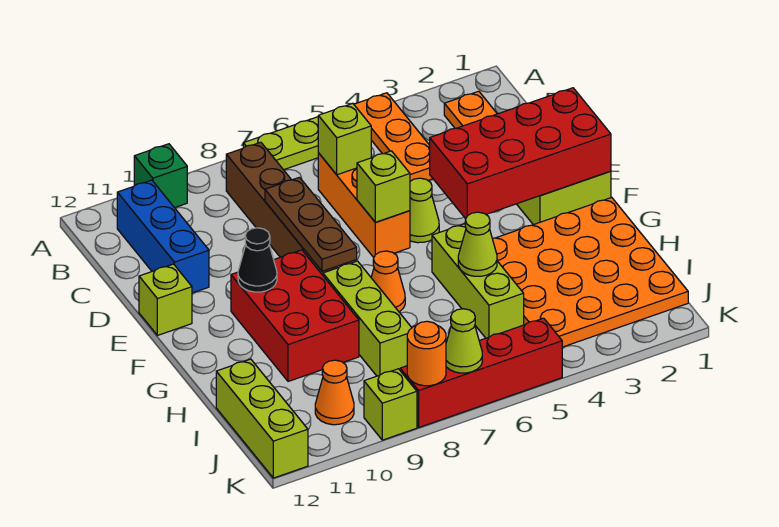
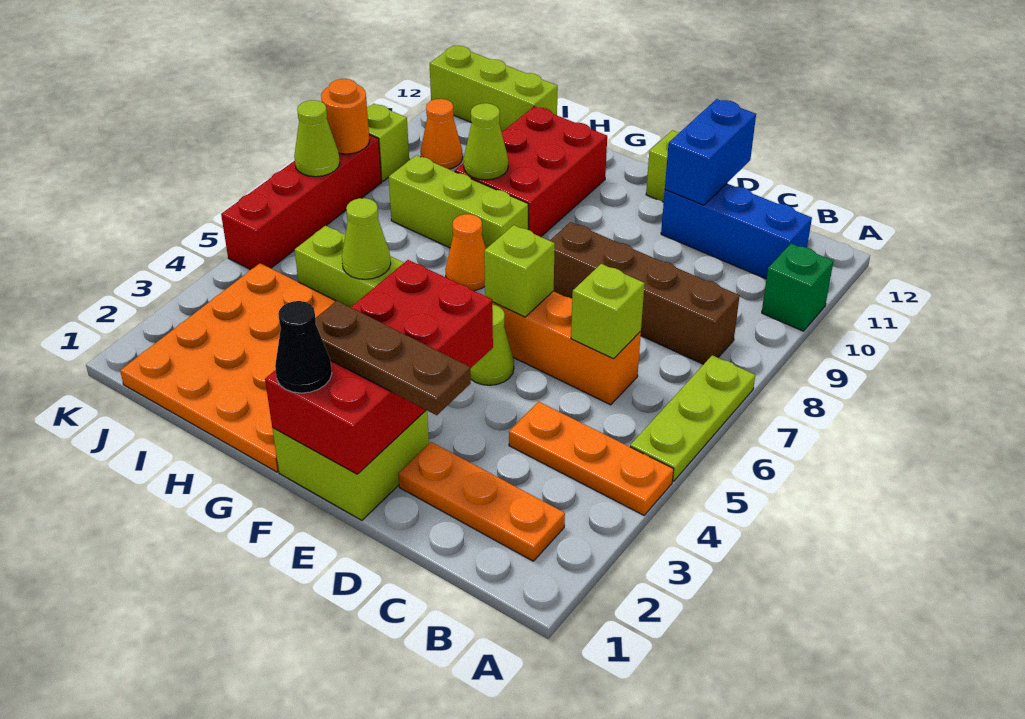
brown plate D8:F8 level 2 -> brown plate D2:F2 level 3
none -> blue brick D11:D12 level 2
red brick F9:H10 level 1 -> red brick G9:H11 level 1
black cone F10 level 2 -> black cone F1 level 3
none -> lime cone H9 level 2

